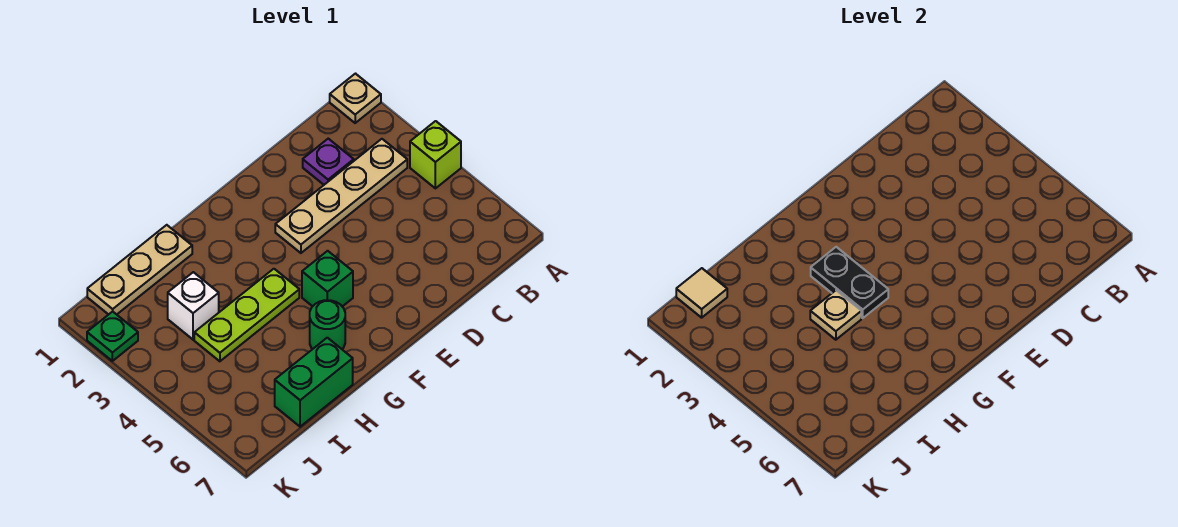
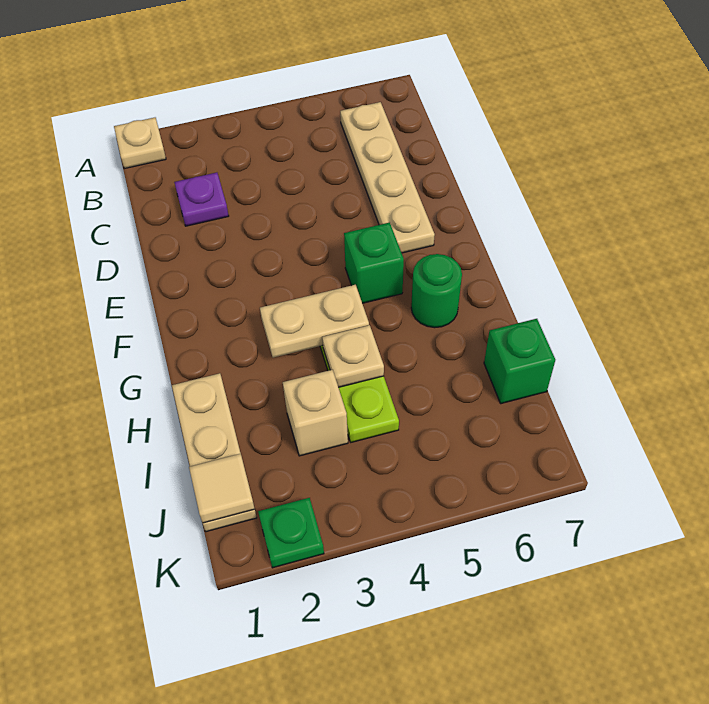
lime brick A4 level 1 -> none
tan plate B3:E3 level 1 -> tan plate B6:E6 level 1
black plate G3:G4 level 2 -> tan plate G3:G4 level 2
green brick H7:I7 level 1 -> green brick I7 level 1
white brick I3 level 1 -> tan brick I3 level 1

